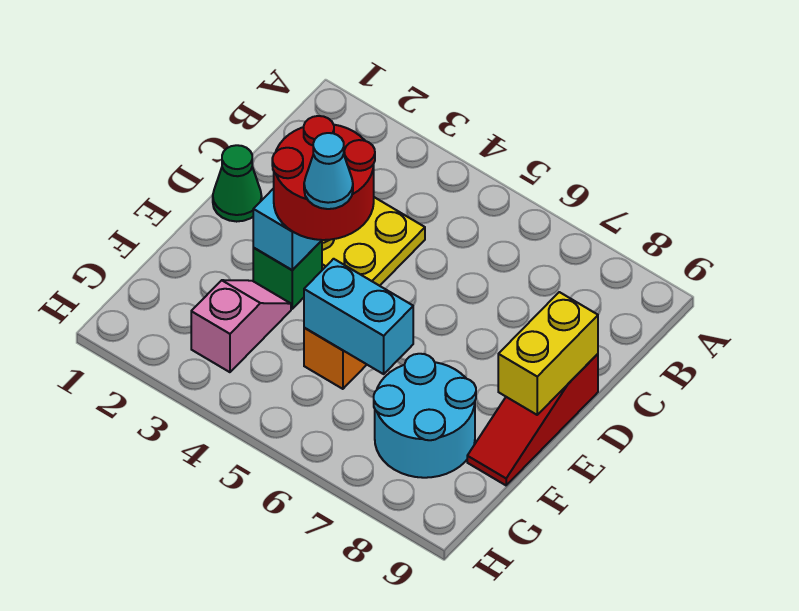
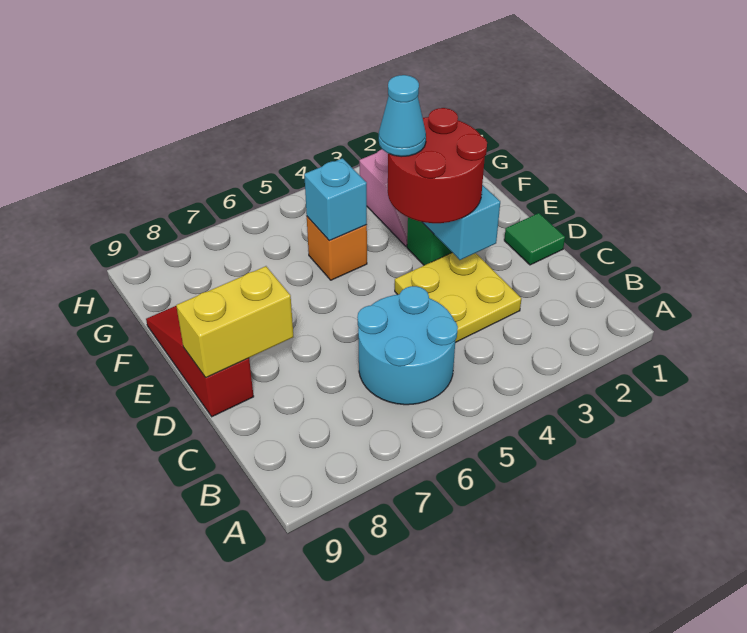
green cone D1 level 1 -> green tile D1 level 1
yellow brick D9:E9 level 2 -> yellow brick D8:D9 level 2
cyan brick F5:F6 level 2 -> cyan brick F5 level 2
cyan round brick F7:G8 level 1 -> cyan round brick B5:C6 level 1

